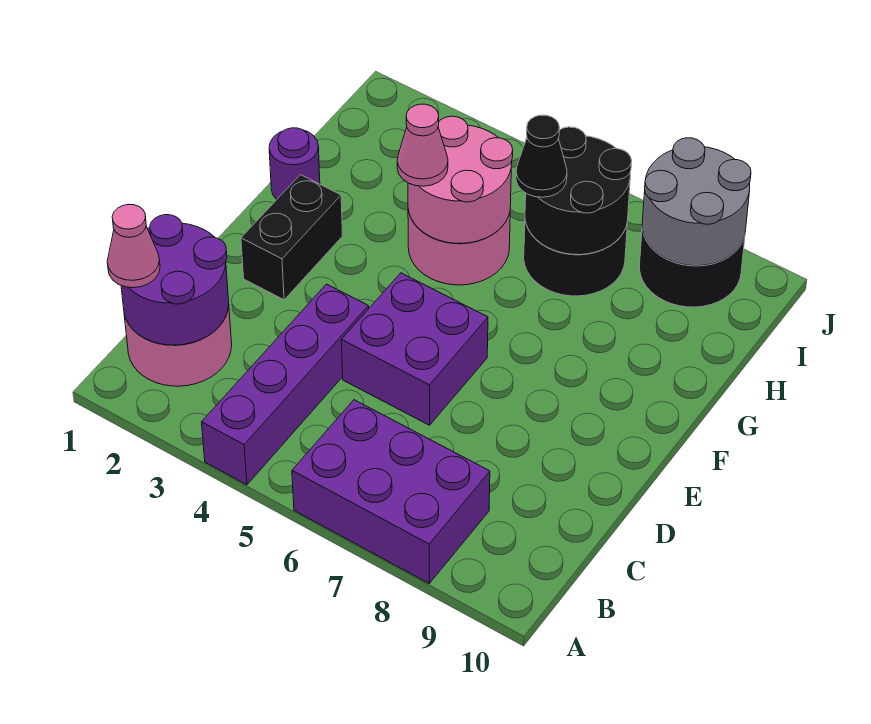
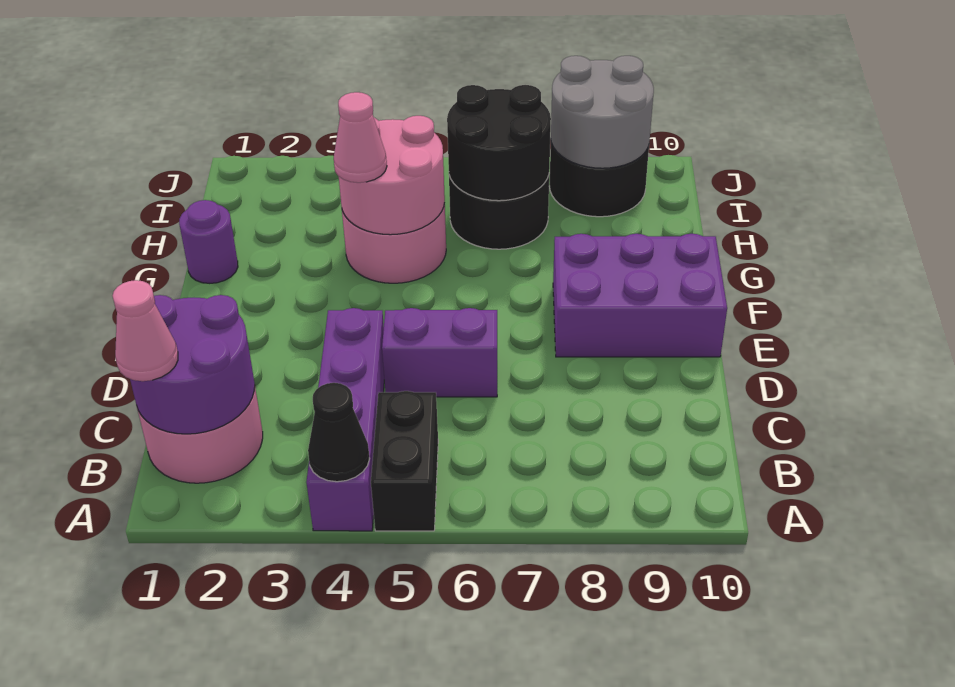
purple brick A6:B8 level 1 -> purple brick E8:F10 level 1
purple brick D5:E6 level 1 -> purple brick D5:D6 level 1
black brick E2:F2 level 1 -> black brick A5:B5 level 1
black cone H6 level 3 -> black cone A4 level 2

